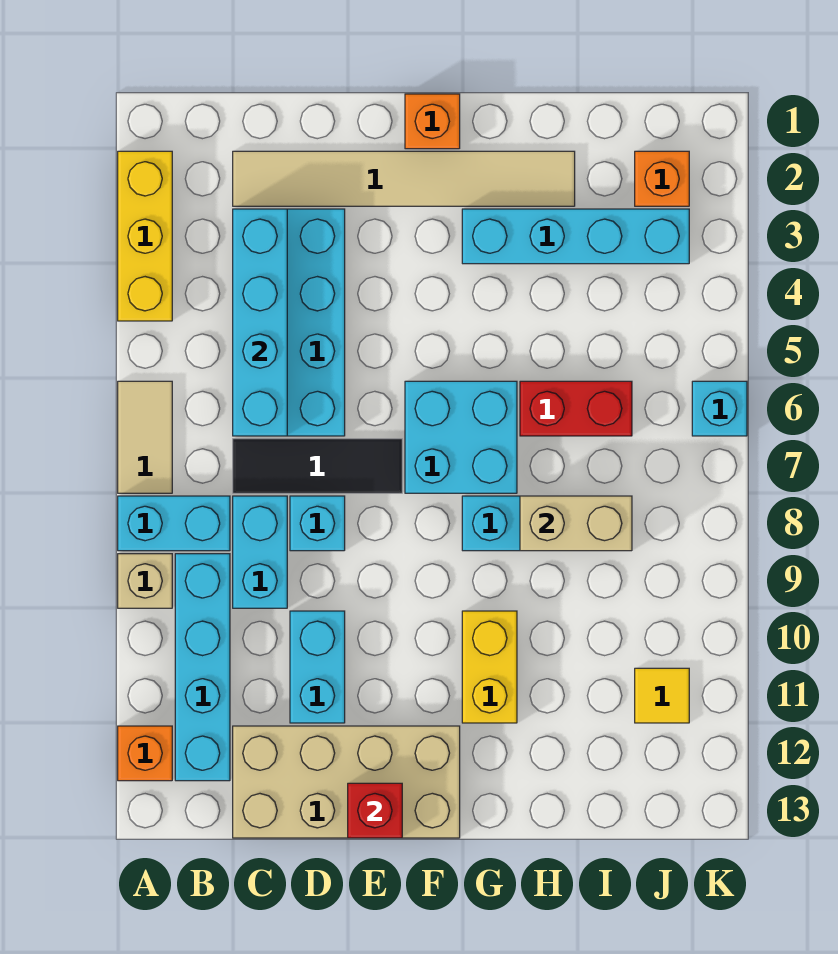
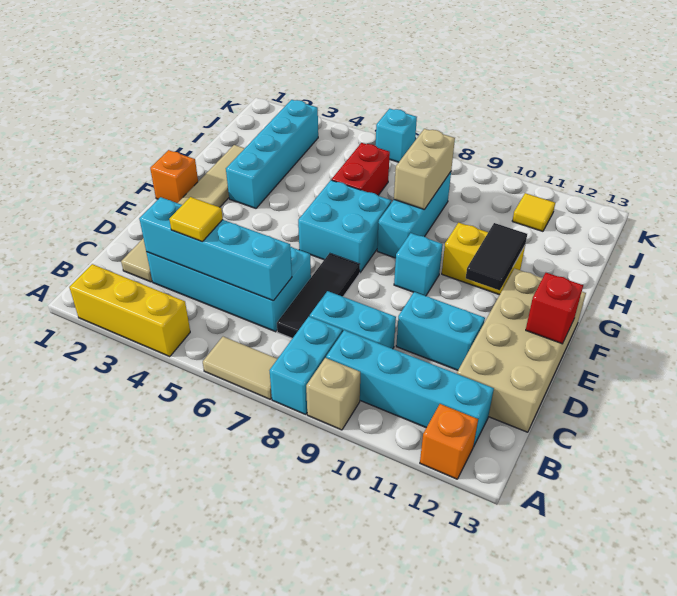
none -> yellow tile C4 level 3
cyan brick D8 level 1 -> cyan brick F9 level 1
none -> black tile F11:G11 level 2
orange brick J2 level 1 -> none

